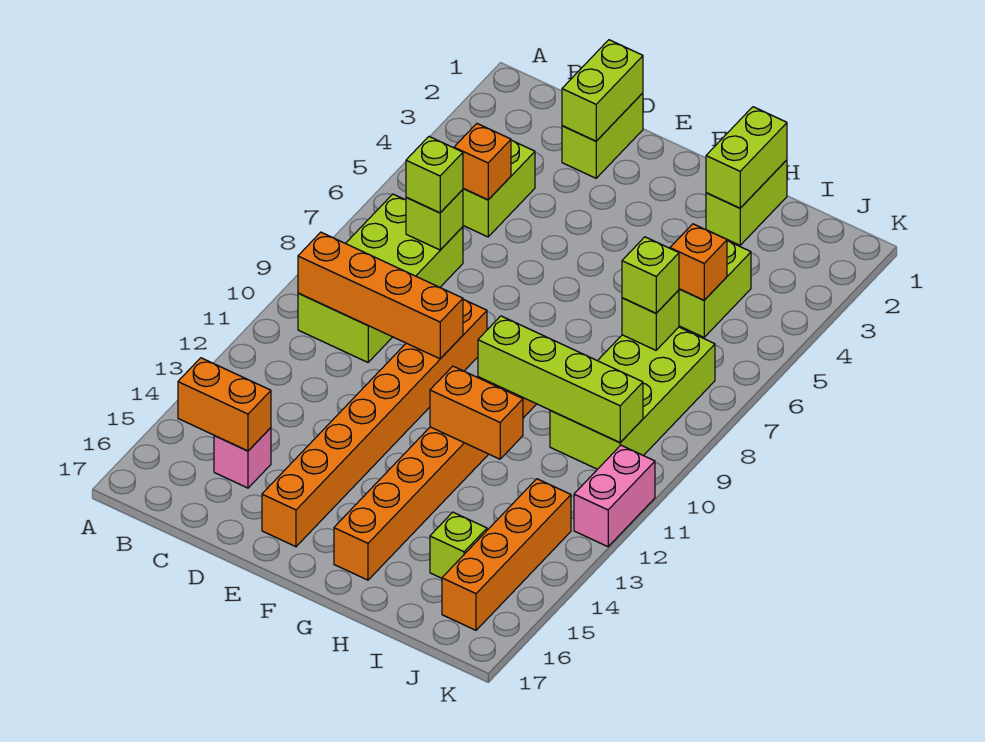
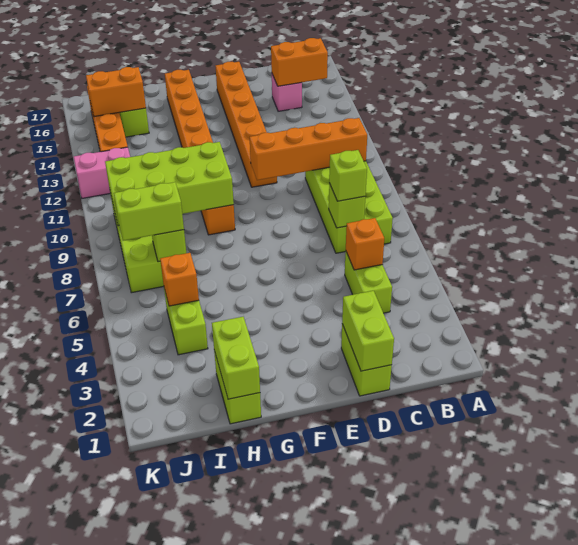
orange brick E9:E16 level 1 -> orange brick E11:E16 level 1
lime brick G10:J10 level 2 -> lime brick G9:J10 level 2
orange brick G12:H12 level 2 -> orange brick I15:J15 level 2
lime brick I7 level 3 -> lime brick I7:J7 level 3
pink brick K11:K12 level 1 -> pink brick J12:K12 level 1

